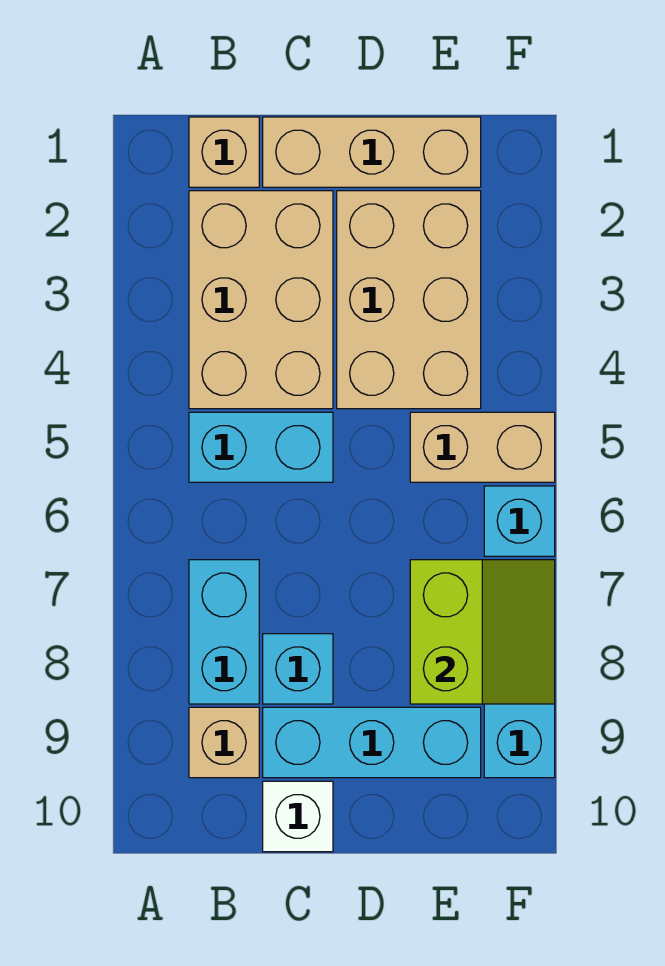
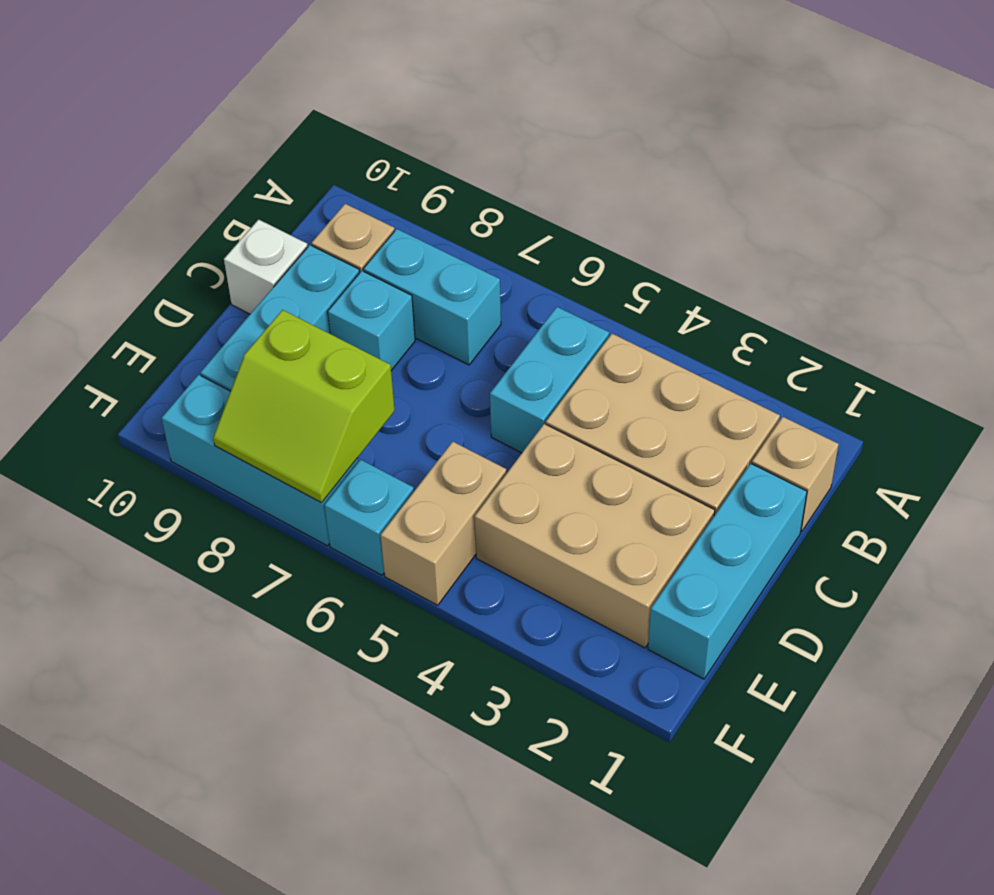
tan brick C1:E1 level 1 -> cyan brick C1:E1 level 1

